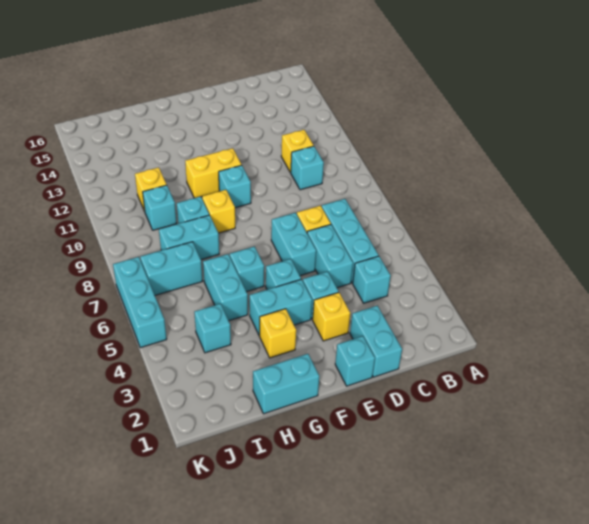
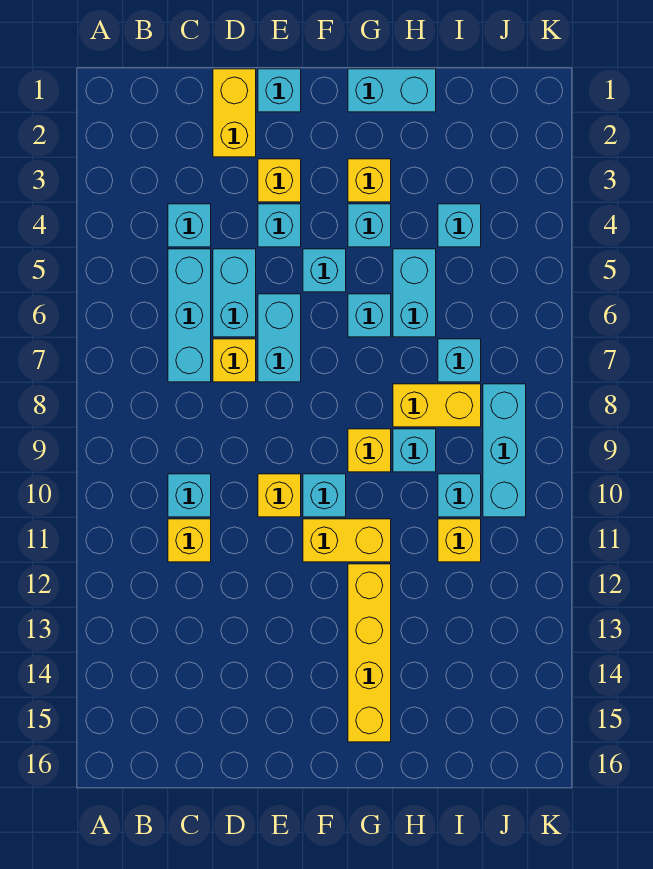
cyan brick D1:D2 level 1 -> yellow brick D1:D2 level 1
none -> yellow brick E10 level 1
cyan brick F4:G4 level 1 -> cyan brick G4 level 1
none -> yellow brick G12:G15 level 1
cyan brick H8:I8 level 1 -> yellow brick H8:I8 level 1
cyan brick I7:J7 level 1 -> cyan brick I7 level 1
cyan brick K5:K7 level 1 -> cyan brick J8:J10 level 1

